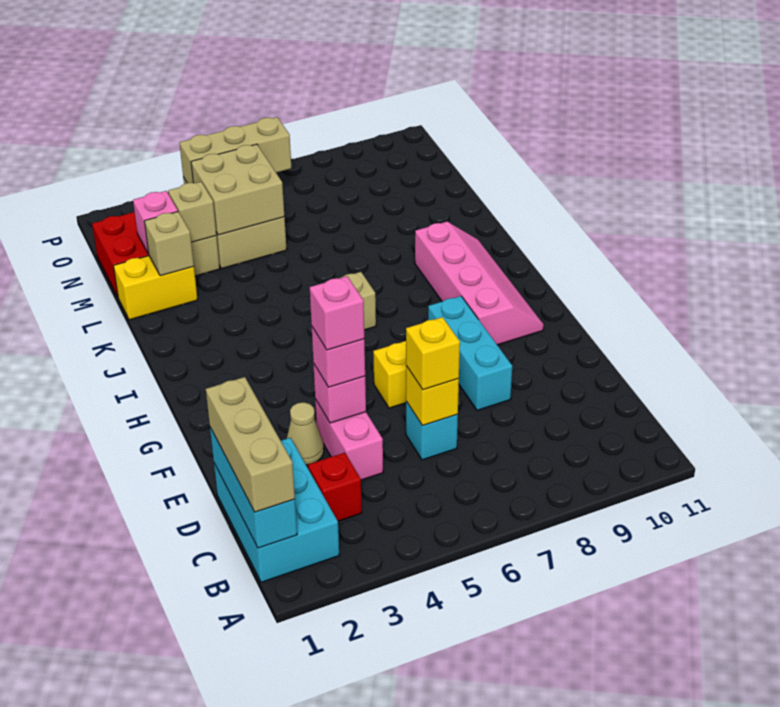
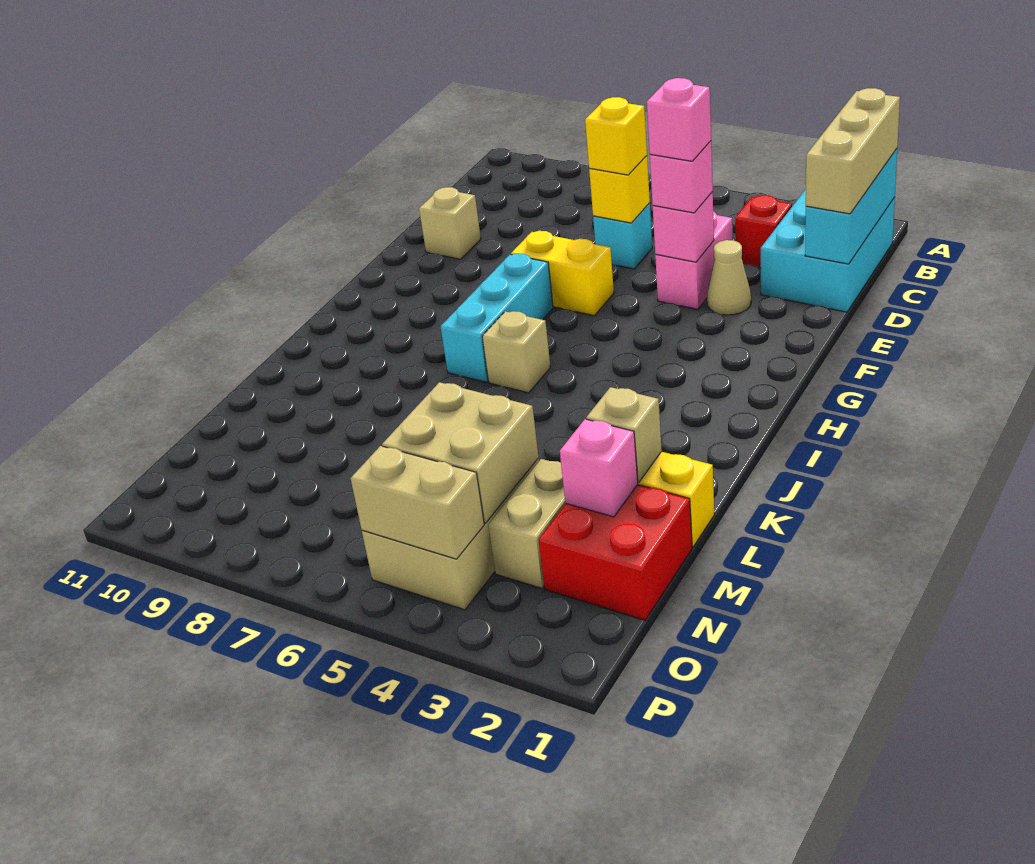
cyan brick E8:G8 level 1 -> cyan brick G7:I7 level 1
pink slope G9:J10 level 1 top 9 -> none
tan brick M3 level 2 -> tan brick E10 level 1
tan brick O4:O6 level 2 -> tan brick O4:O5 level 2

